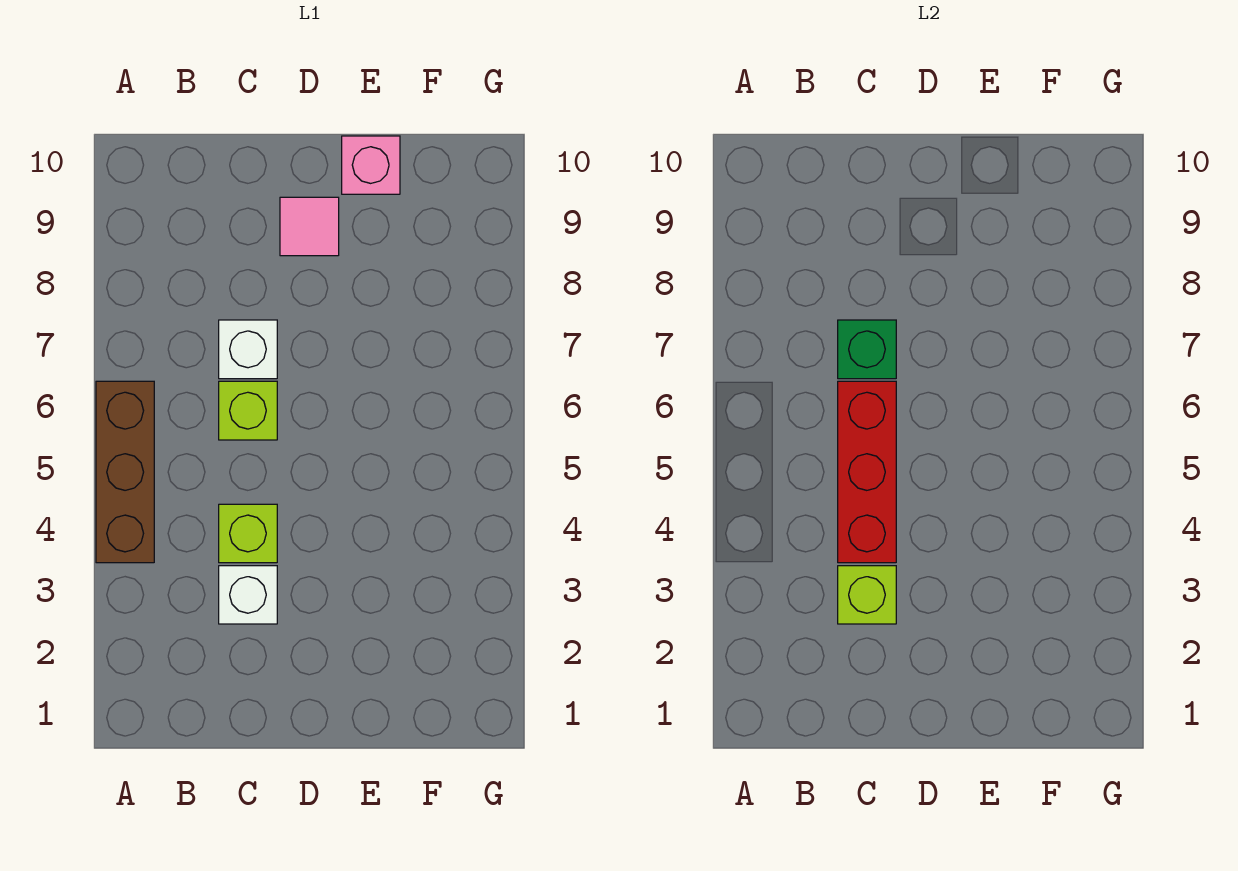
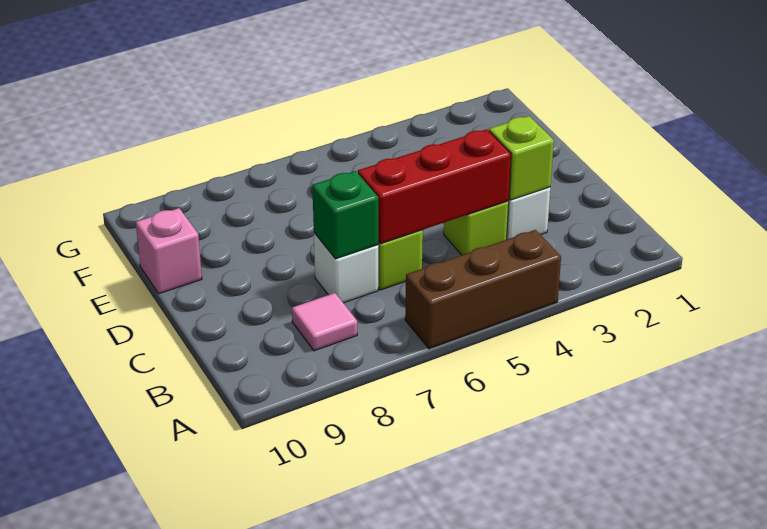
pink tile D9 level 1 -> pink tile B8 level 1

